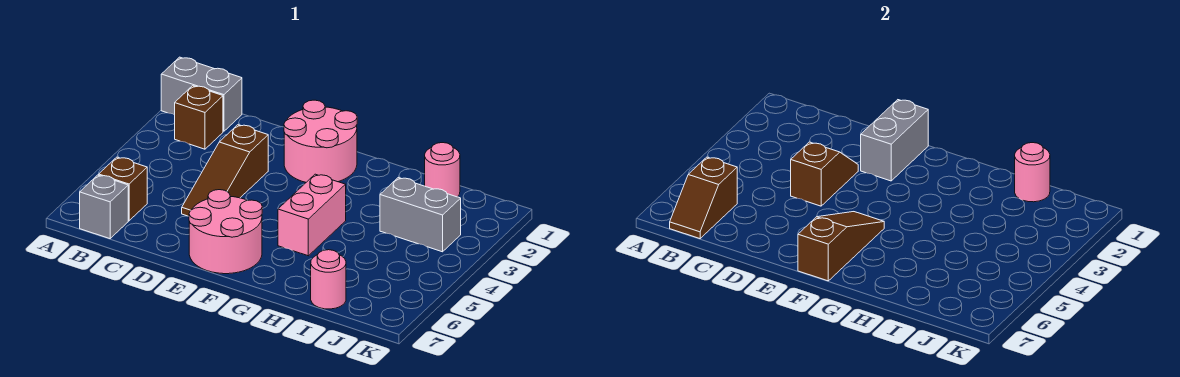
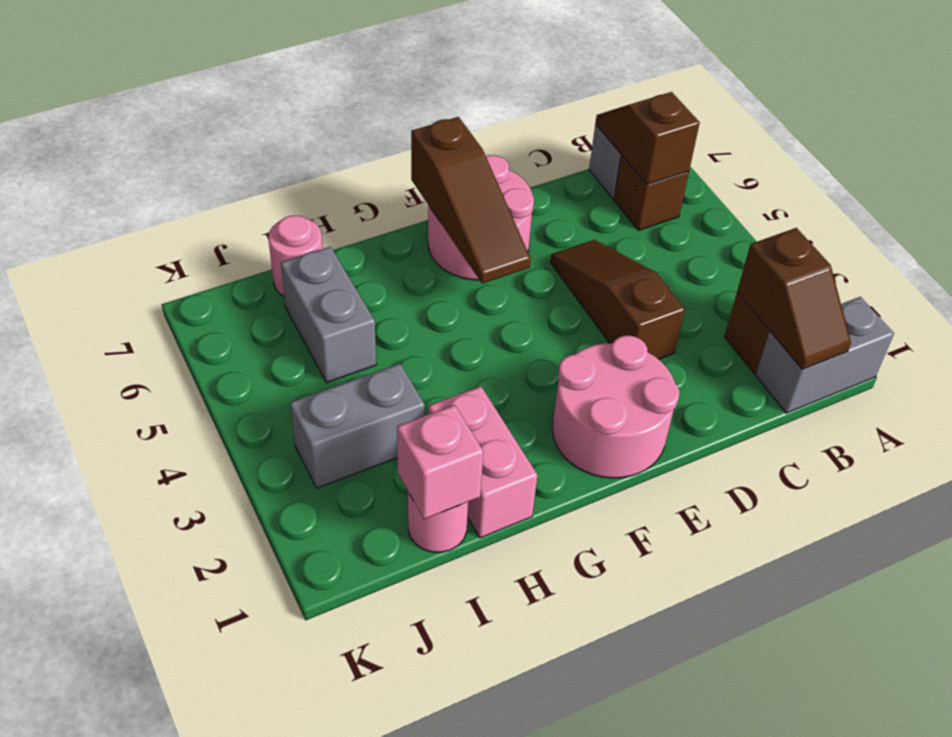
brown slope D3:D4 level 2 top 4 -> brown slope B1:B2 level 2 top 2
grey brick E1:E2 level 2 -> grey brick I5:I6 level 1
pink brick G4:G5 level 1 -> pink brick H1:H2 level 1
pink round brick I1 level 2 -> pink brick I1 level 2

